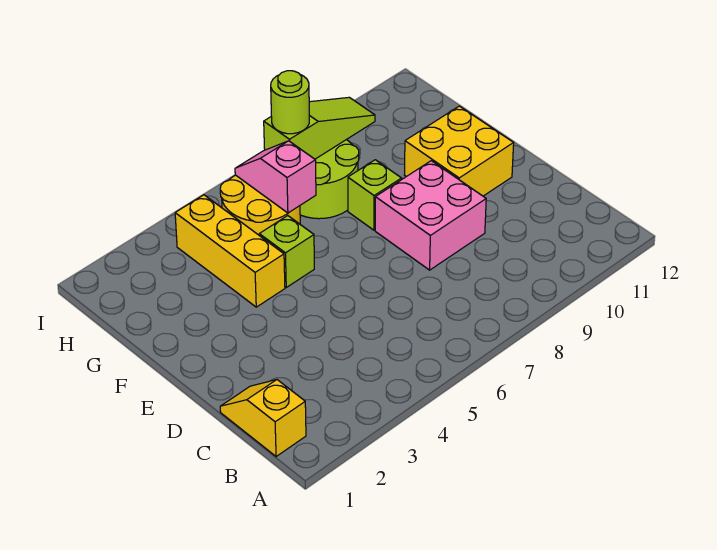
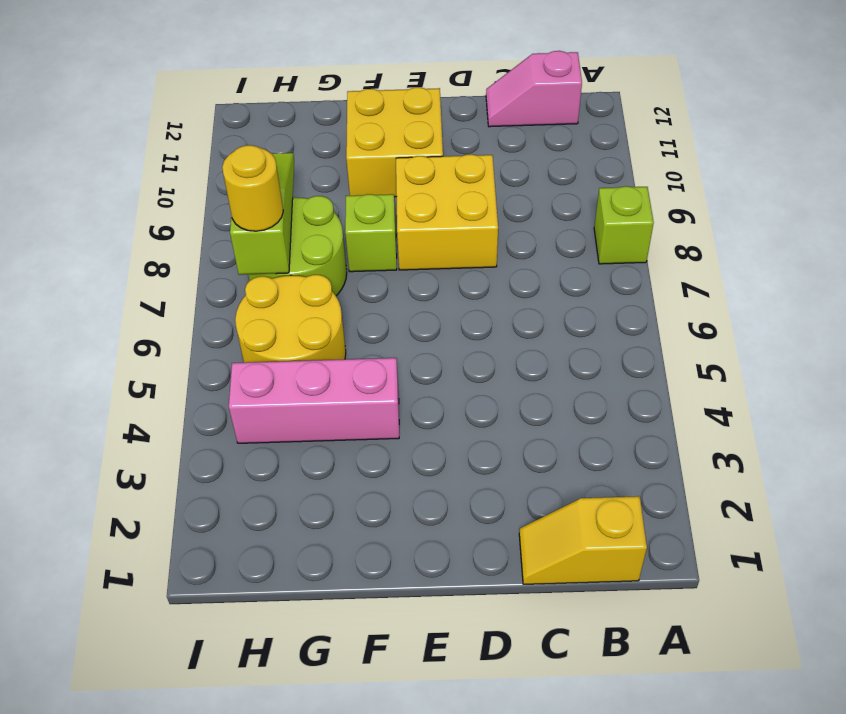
pink brick D8:E9 level 1 -> yellow brick D8:E9 level 1
yellow brick F4:H4 level 1 -> pink brick F4:H4 level 1
lime brick F5 level 1 -> lime brick A8 level 1
pink slope G6:H6 level 2 top G -> pink slope B12:C12 level 1 top B
lime round brick H7 level 3 -> yellow round brick H7 level 3

